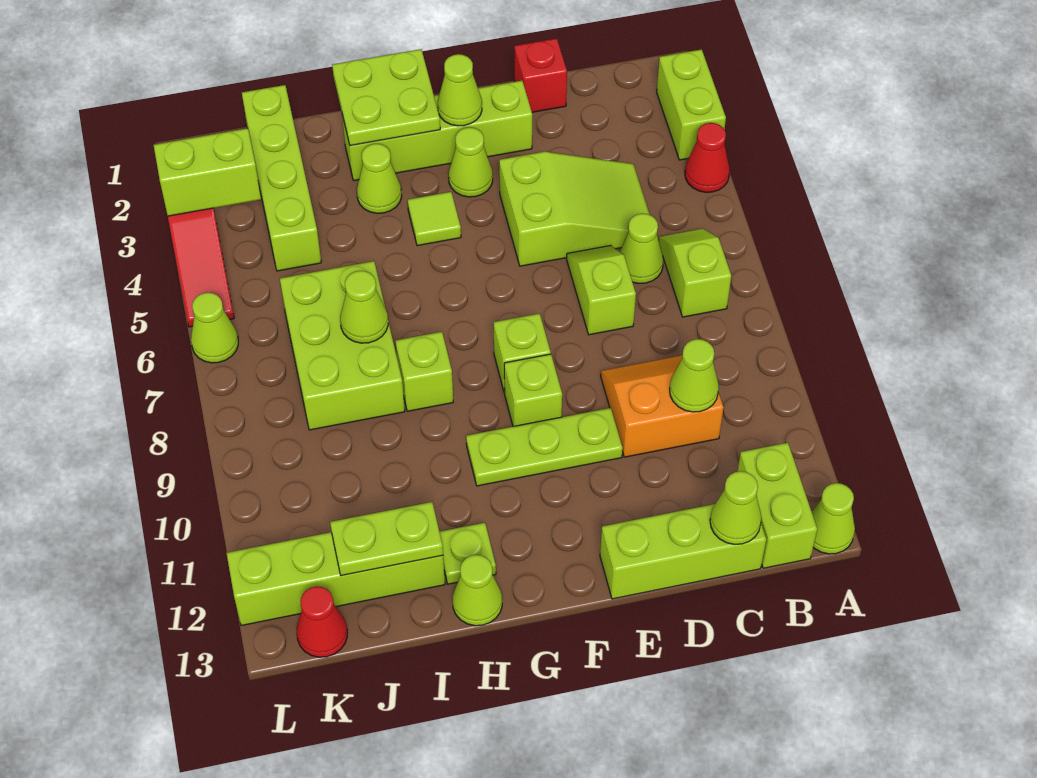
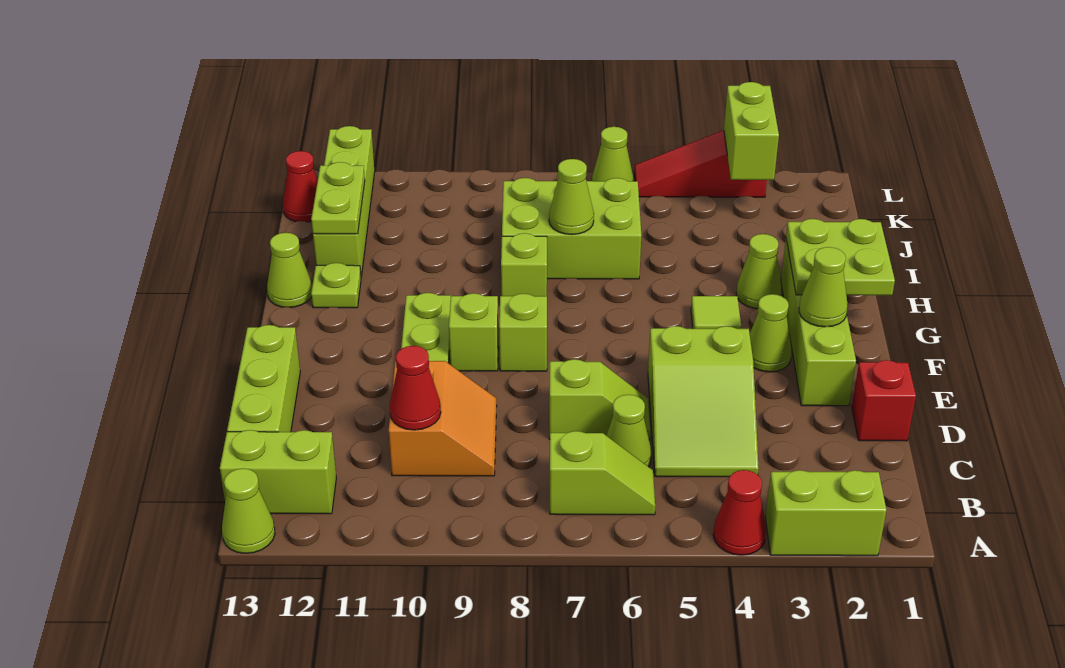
lime cone C10 level 2 -> red cone C10 level 2
lime cone C13 level 2 -> none
lime brick J1:J4 level 1 -> none

